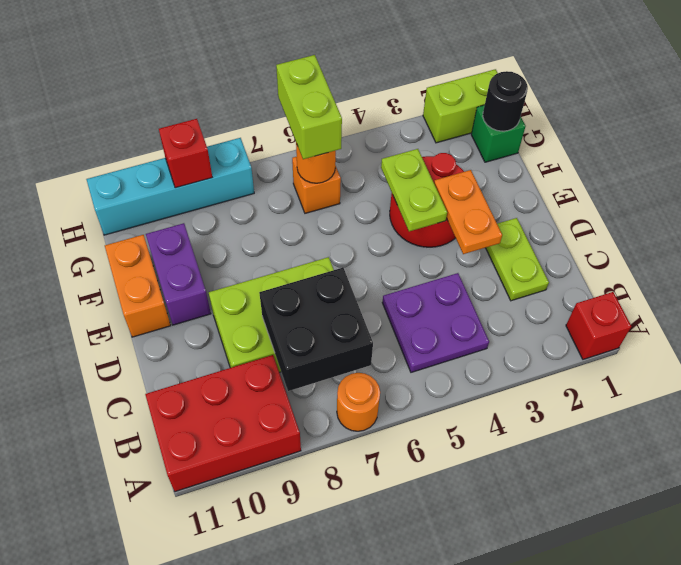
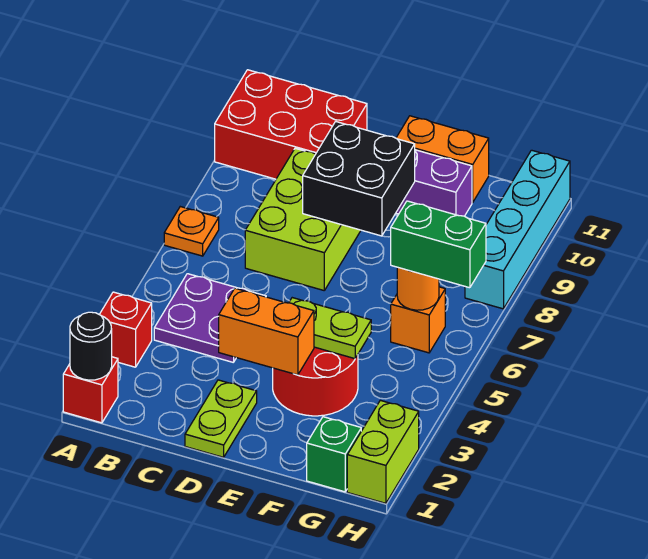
orange round brick A7 level 1 -> orange plate A7 level 1
red brick A9:B11 level 1 -> red brick A10:C11 level 1
black brick B7:C8 level 2 -> black brick D8:E9 level 2
lime plate C2:D2 level 1 -> lime plate D1:D2 level 1
orange plate D3:E3 level 2 -> orange brick D3:E3 level 2
black round brick G1 level 2 -> black round brick A1 level 2
lime brick G6:H6 level 3 -> green brick G6:H6 level 3
red brick H9 level 2 -> red brick A3 level 1

